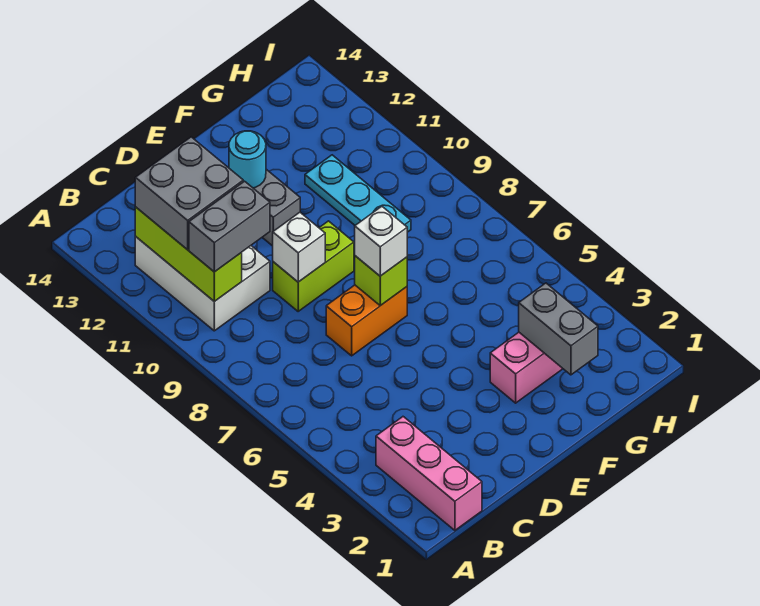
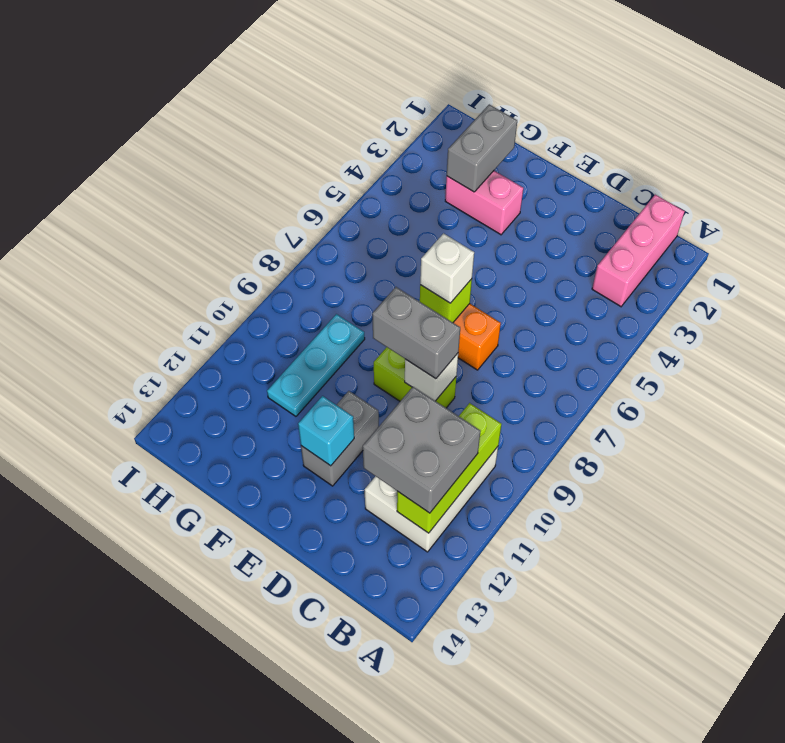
grey brick B10:C10 level 3 -> grey brick D9:E9 level 3
cyan round brick E12 level 2 -> cyan brick E12 level 2

